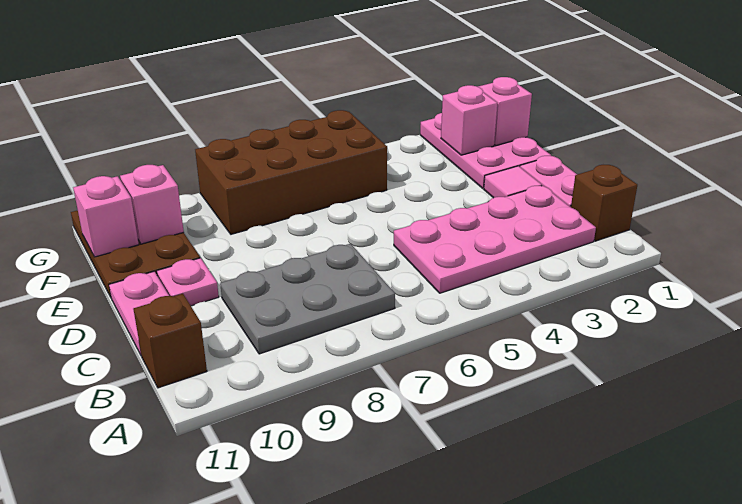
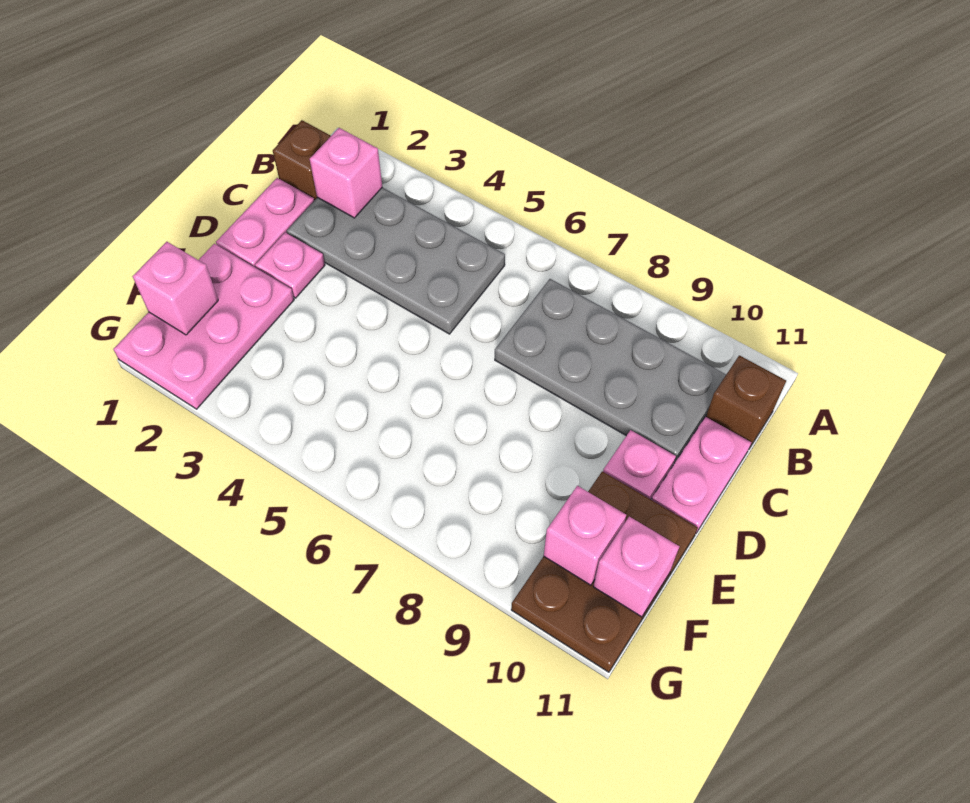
pink plate B2:C5 level 1 -> grey plate B2:C5 level 1
grey plate B7:C9 level 1 -> grey plate B7:C10 level 1
pink tile D2 level 1 -> pink plate D2 level 1
pink brick F2 level 2 -> pink brick B2 level 2
brown brick F5:G8 level 1 -> none

